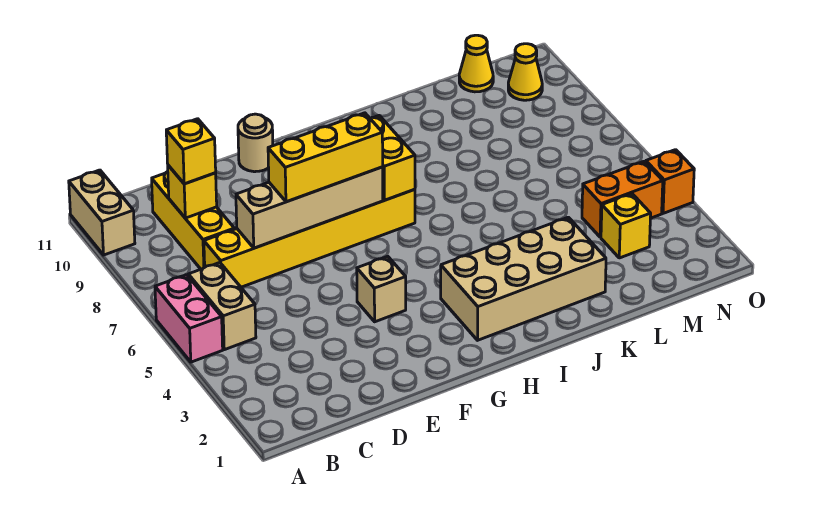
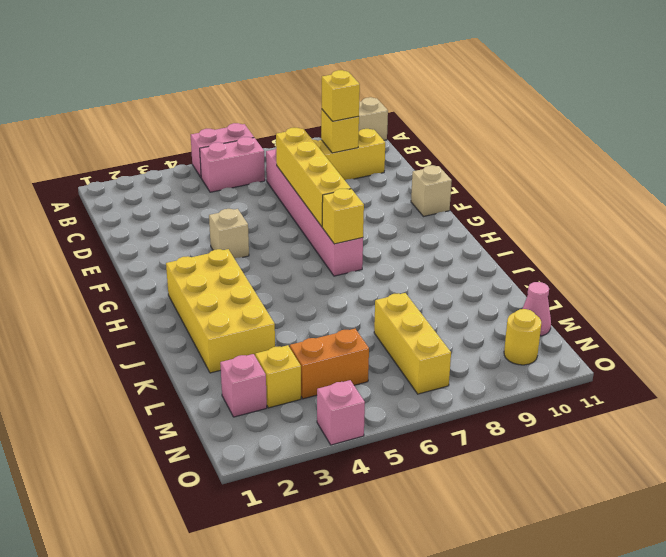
tan brick B5:B6 level 1 -> pink brick B5:B6 level 1
yellow brick C7:H7 level 1 -> pink brick C7:H7 level 1
tan brick D7:G7 level 2 -> yellow brick D7:G7 level 2
yellow brick E7:G7 level 3 -> yellow brick L7:N7 level 1
tan round brick F11 level 1 -> tan brick F11 level 1
tan brick H2:K3 level 1 -> yellow brick H2:K3 level 1
yellow brick H7:H8 level 2 -> yellow brick H7 level 2
none -> pink brick M2 level 1
orange brick M4:N4 level 1 -> orange brick M4:M5 level 1
yellow cone M11 level 1 -> pink cone M11 level 1
yellow cone N10 level 1 -> yellow round brick N10 level 1
orange brick O4 level 1 -> pink brick O4 level 1

